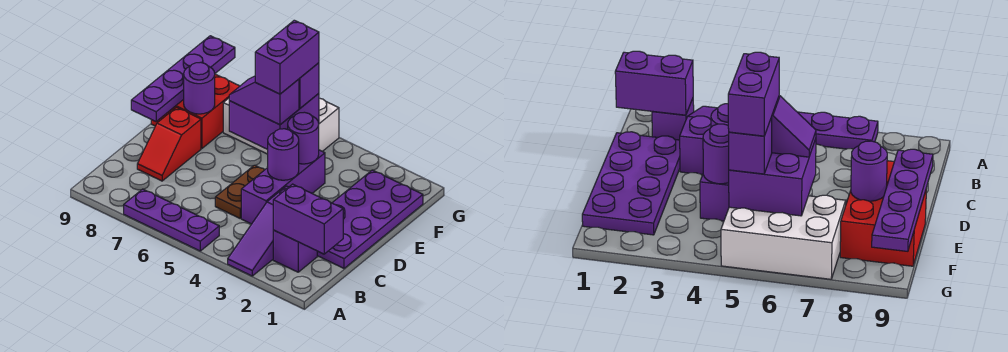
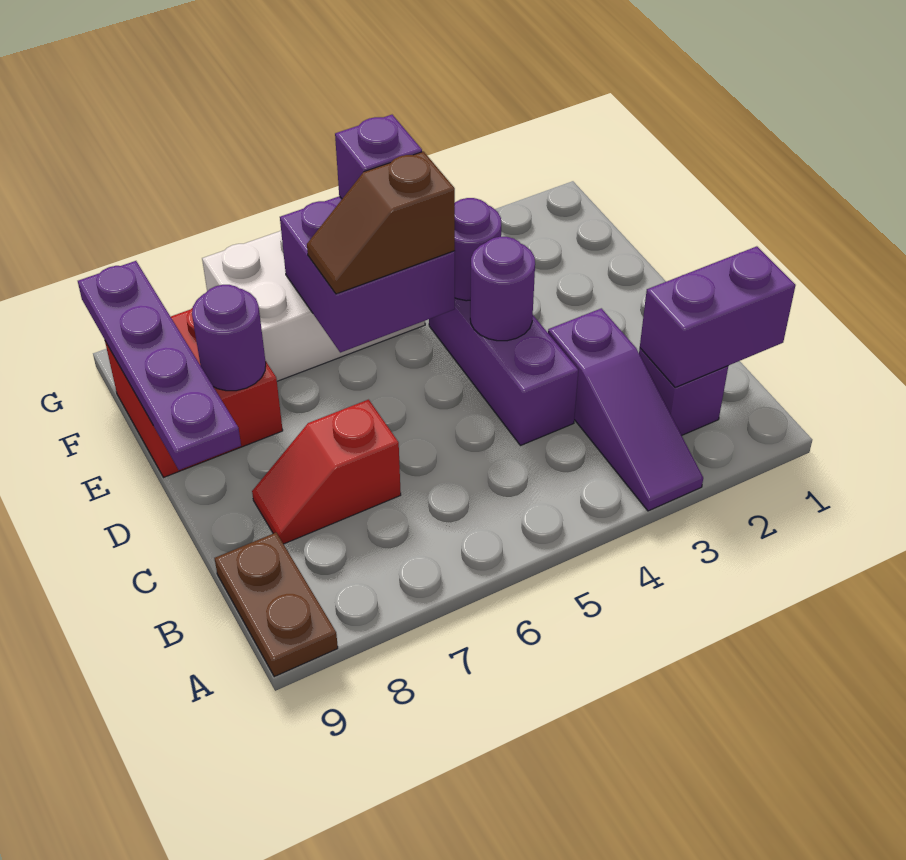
purple plate A5:A7 level 1 -> none
purple plate C1:F2 level 1 -> none
brown plate C5:D5 level 1 -> brown plate A9:B9 level 1
red slope C8:D8 level 1 top D -> red slope C7:C8 level 1 top 7
purple slope E5:E6 level 3 top 5 -> brown slope E5:E6 level 3 top 5
purple brick E5:F5 level 4 -> none

